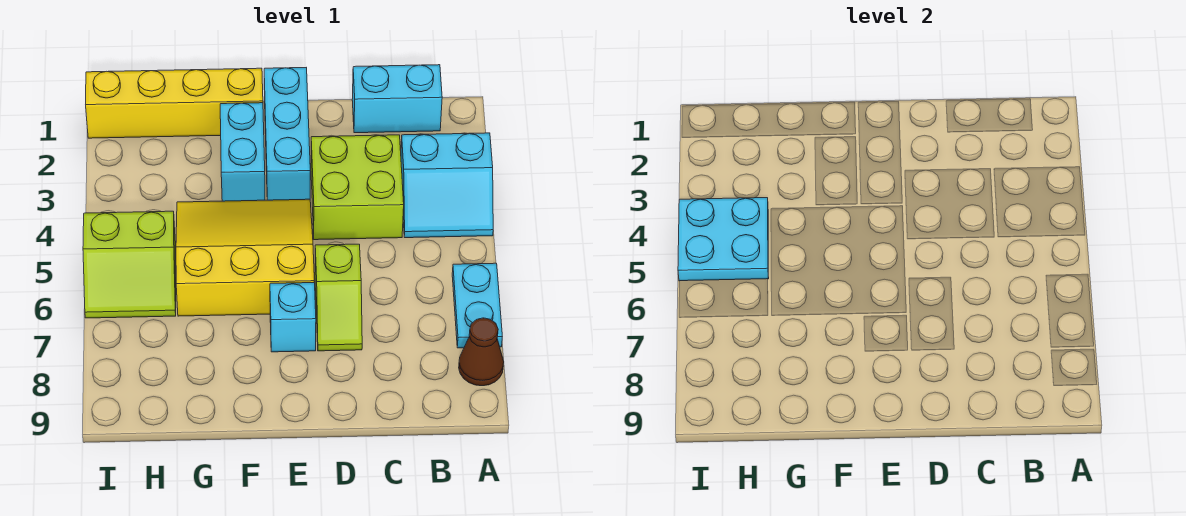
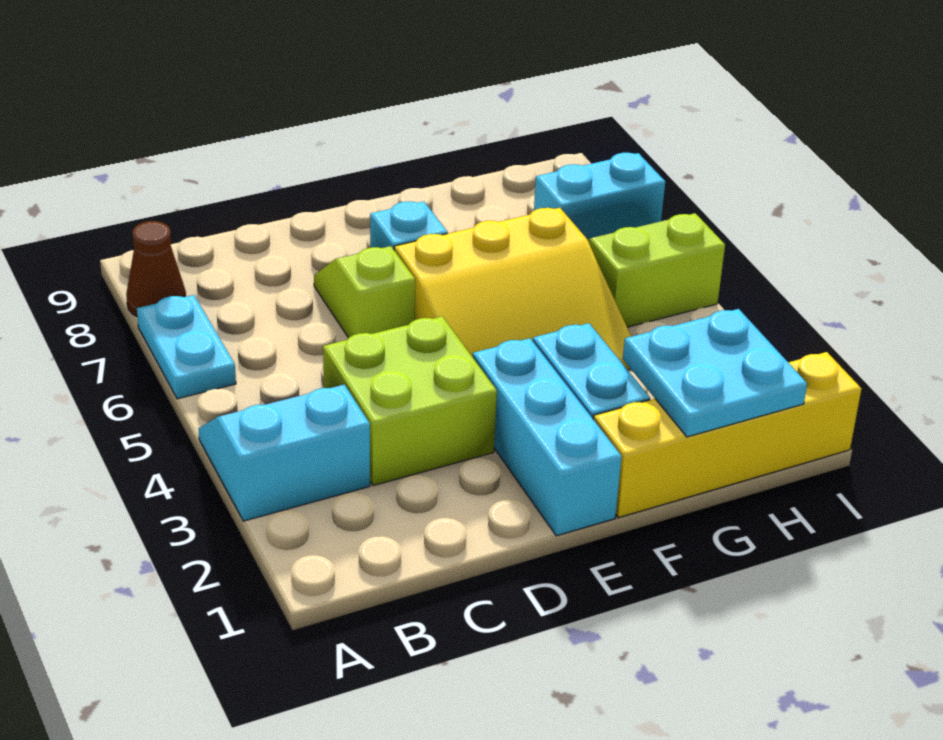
cyan brick B1:C1 level 1 -> cyan brick H7:I7 level 1
cyan plate H4:I5 level 2 -> cyan plate G1:H2 level 2

